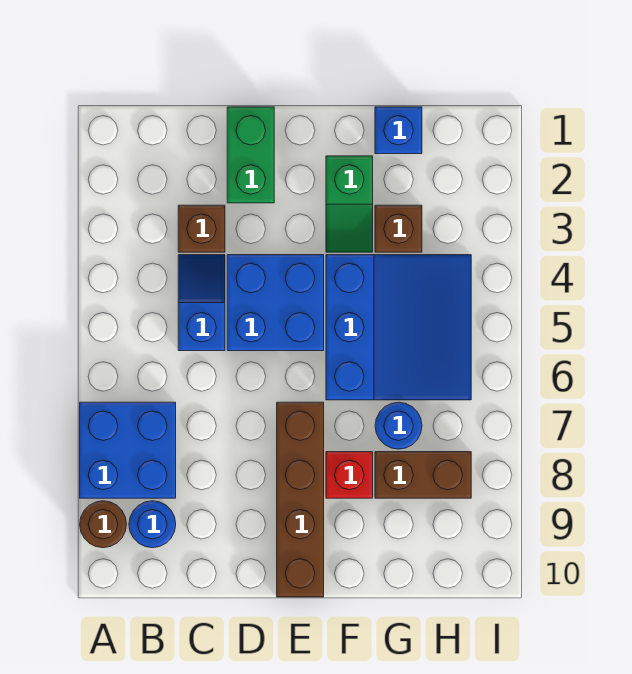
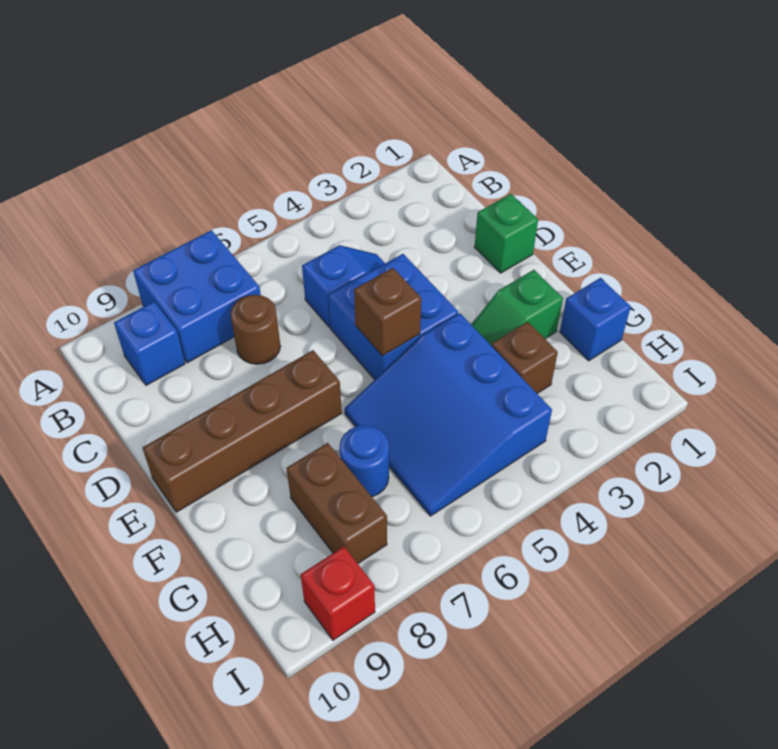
brown round brick A9 level 1 -> brown round brick C7 level 1
blue round brick B9 level 1 -> blue brick B9 level 1
brown brick C3 level 1 -> brown brick E5 level 2
green brick D1:D2 level 1 -> green brick D1 level 1
blue slope F4:H6 level 1 top F -> blue slope F4:H6 level 1 top 4
red brick F8 level 1 -> red brick I9 level 1

